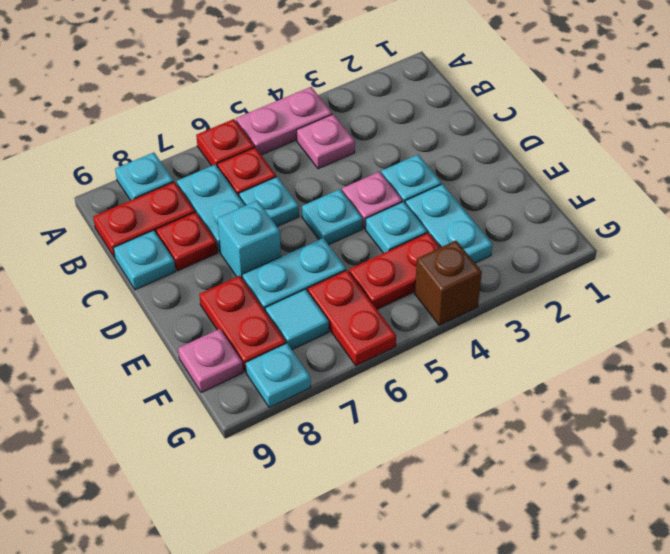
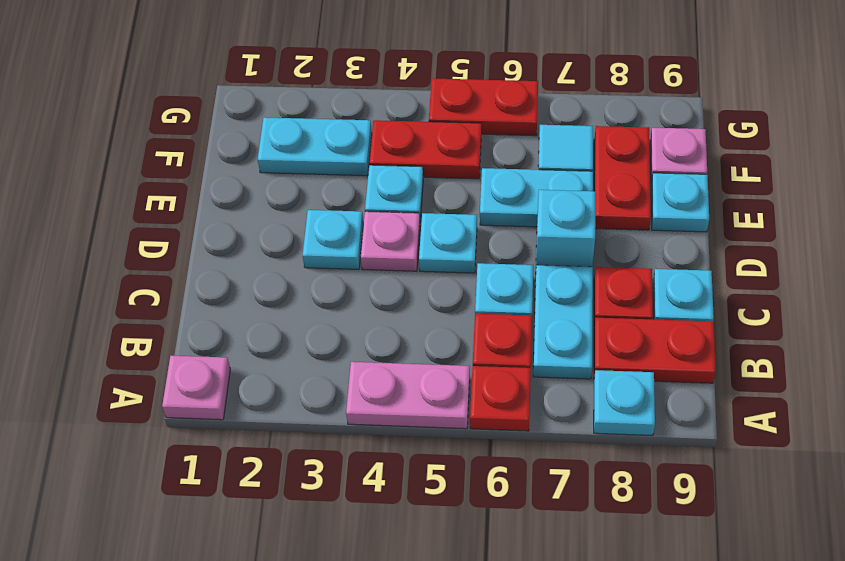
pink plate B4 level 1 -> pink plate A1 level 1
cyan plate E3:F3 level 1 -> cyan plate F2:F3 level 1
red plate F6:G6 level 1 -> red plate G5:G6 level 1
brown brick G4 level 1 -> none
cyan plate G8 level 1 -> cyan plate E9 level 1

